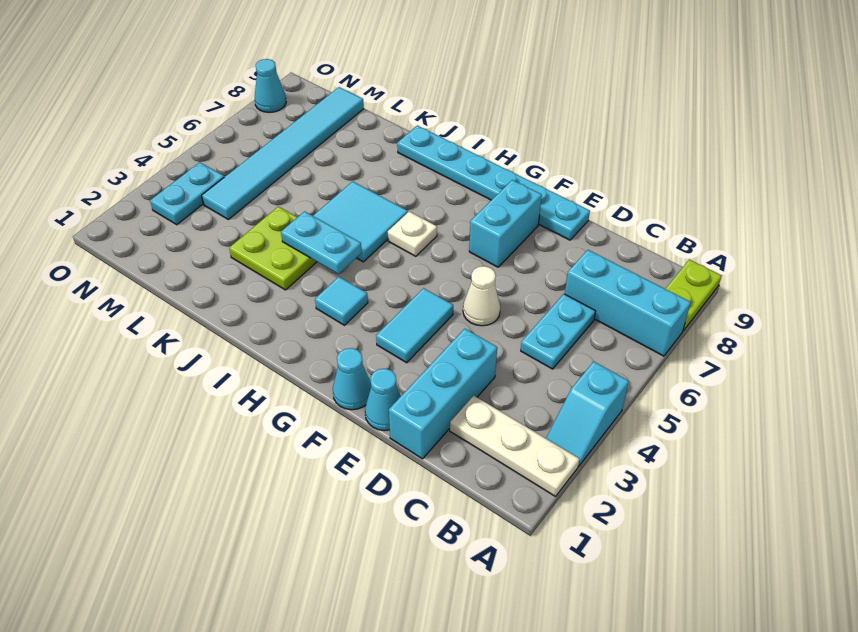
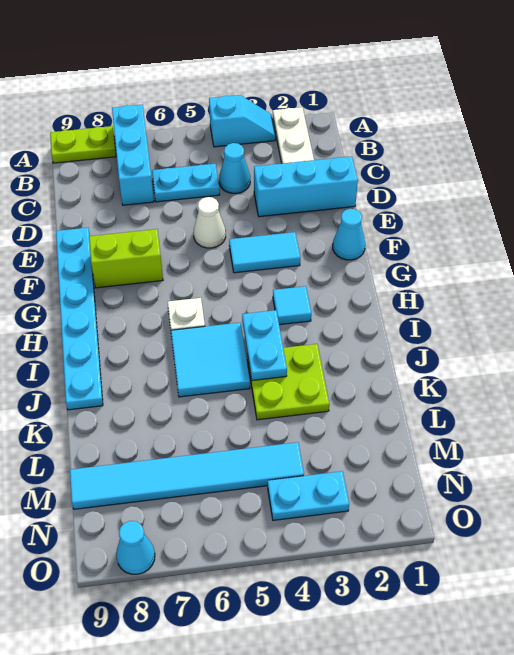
cyan cone E1 level 1 -> cyan cone C4 level 1
cyan brick F7:F8 level 1 -> lime brick F7:F8 level 1

